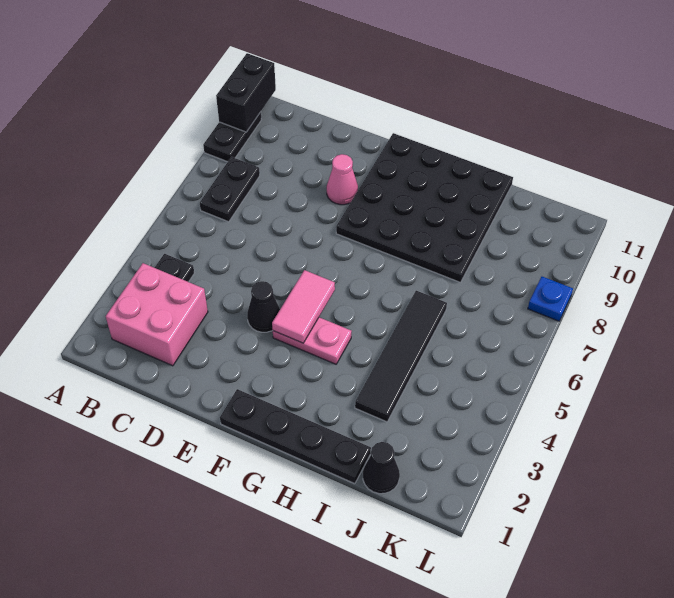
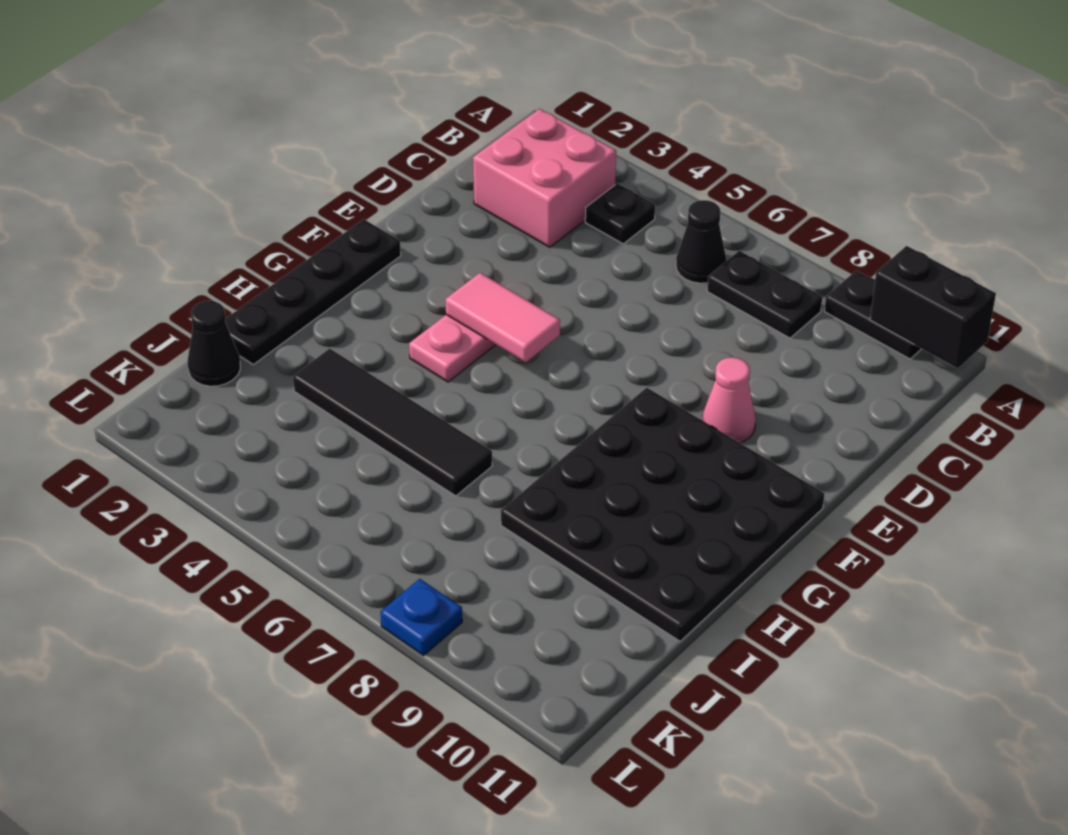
black cone E4 level 1 -> black cone B6 level 1

